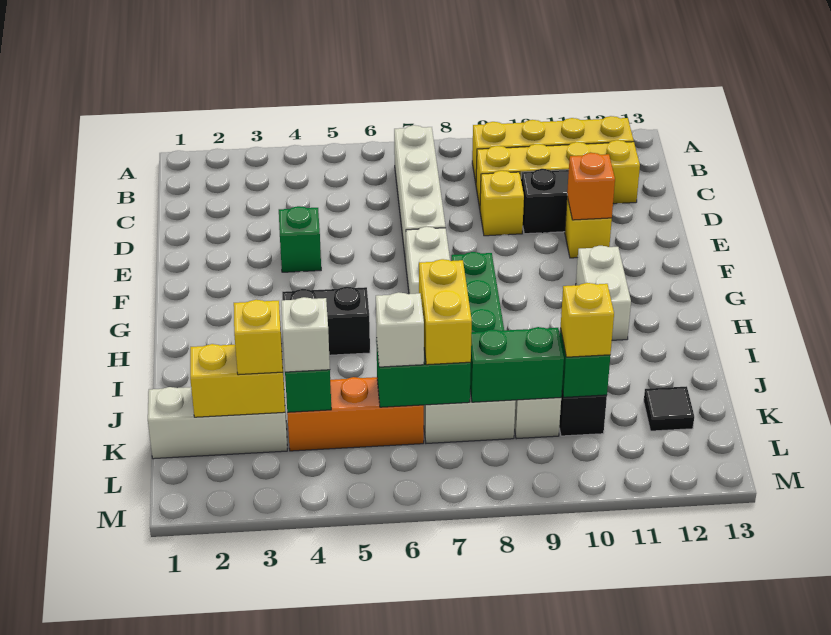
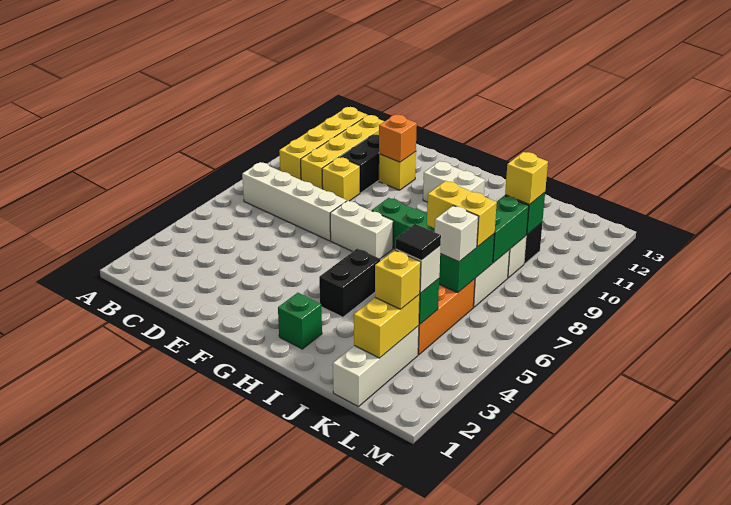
green brick E4 level 1 -> green brick H2 level 1
black tile K12 level 1 -> black tile K4 level 4

